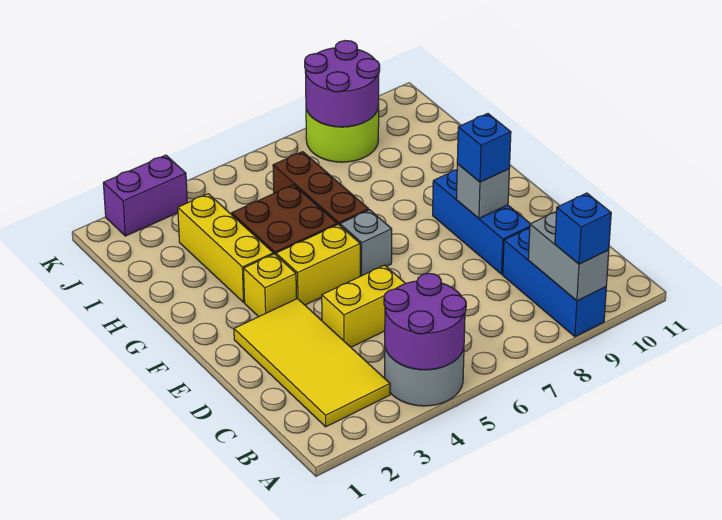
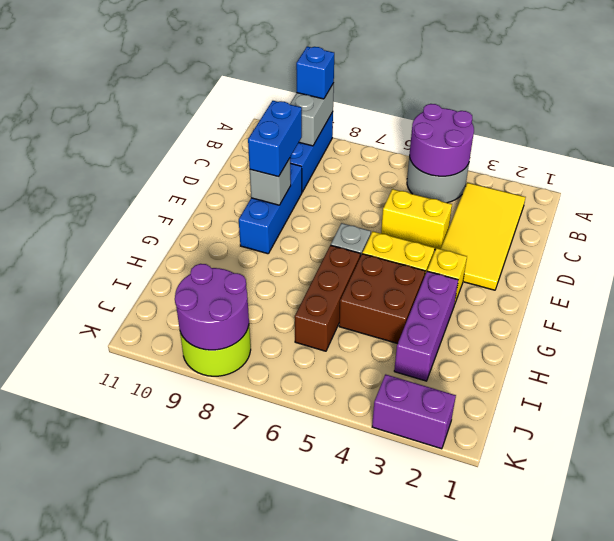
blue brick E9 level 3 -> blue brick D9:E9 level 3
yellow brick G3:I3 level 1 -> purple brick G3:I3 level 1

